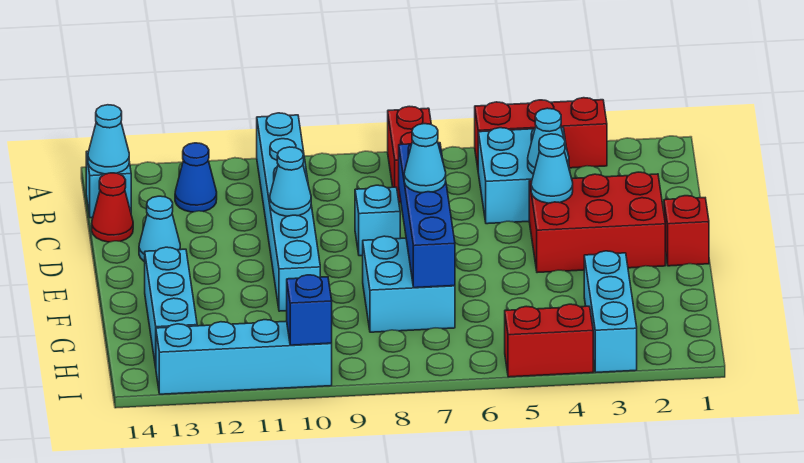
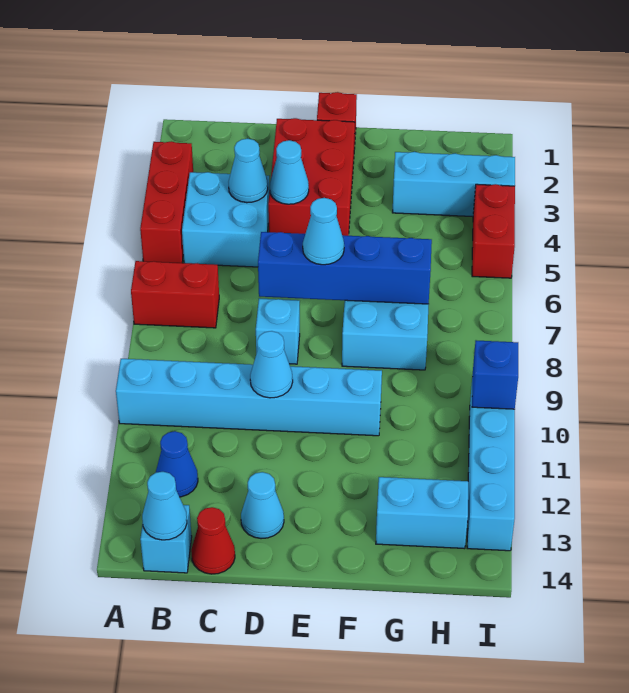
cyan brick F13:H13 level 1 -> cyan brick G13:H13 level 1

